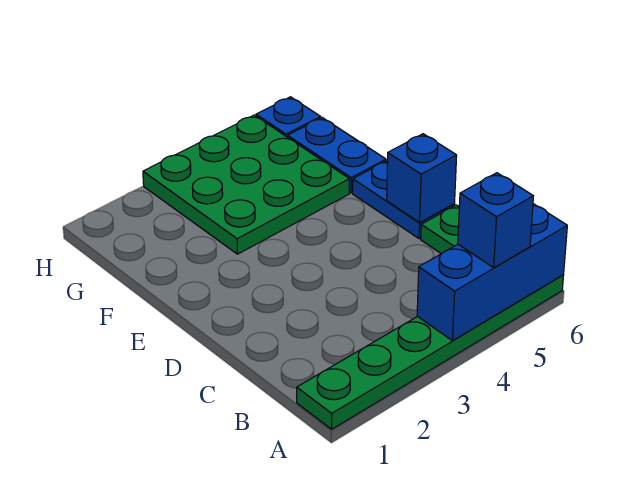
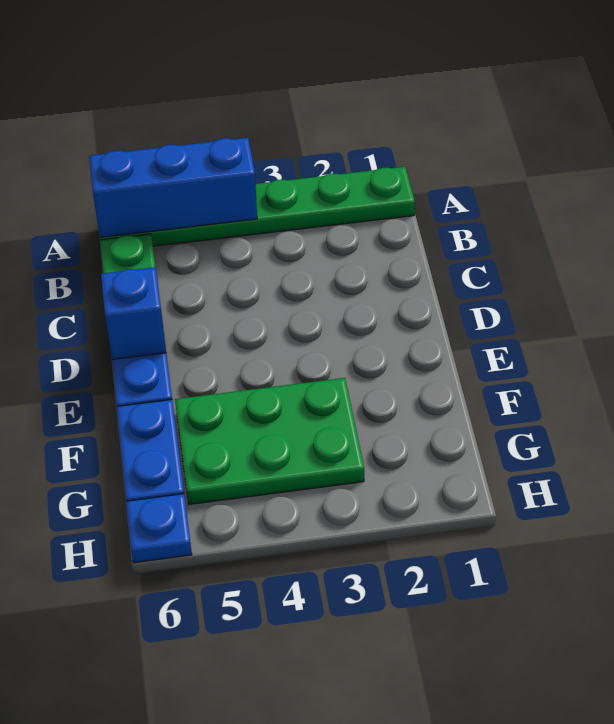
blue brick A5 level 3 -> none
green plate F3:H5 level 1 -> green plate F3:G5 level 1

